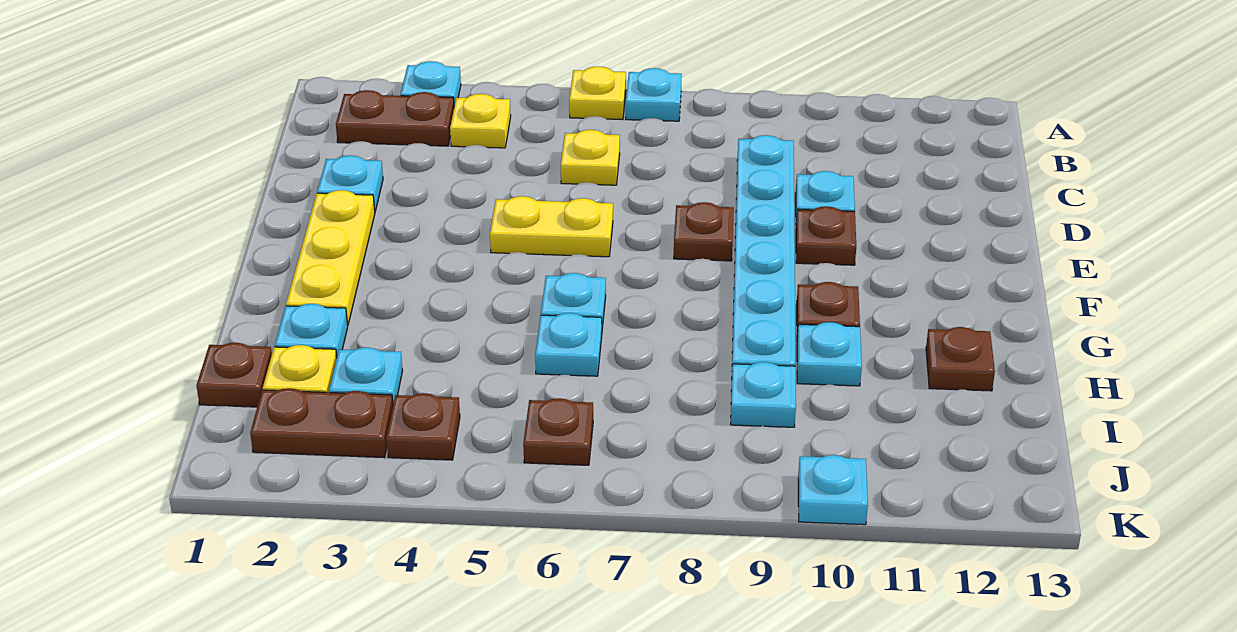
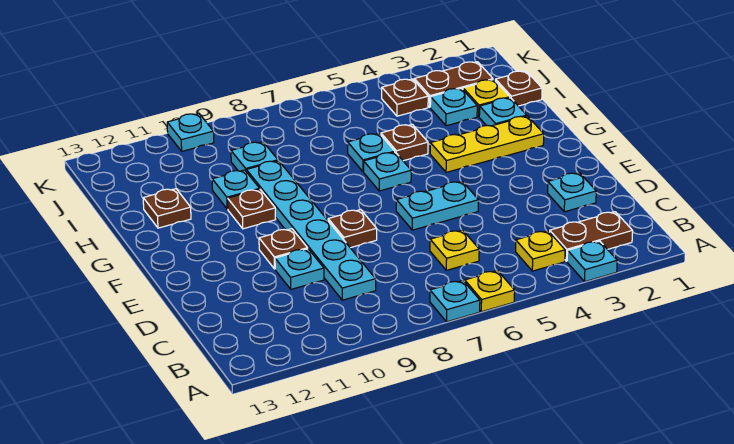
yellow plate E2:G2 level 1 -> yellow plate G2:G4 level 1
yellow plate E5:E6 level 1 -> cyan plate E5:E6 level 1
brown plate J6 level 1 -> brown plate H5 level 1

